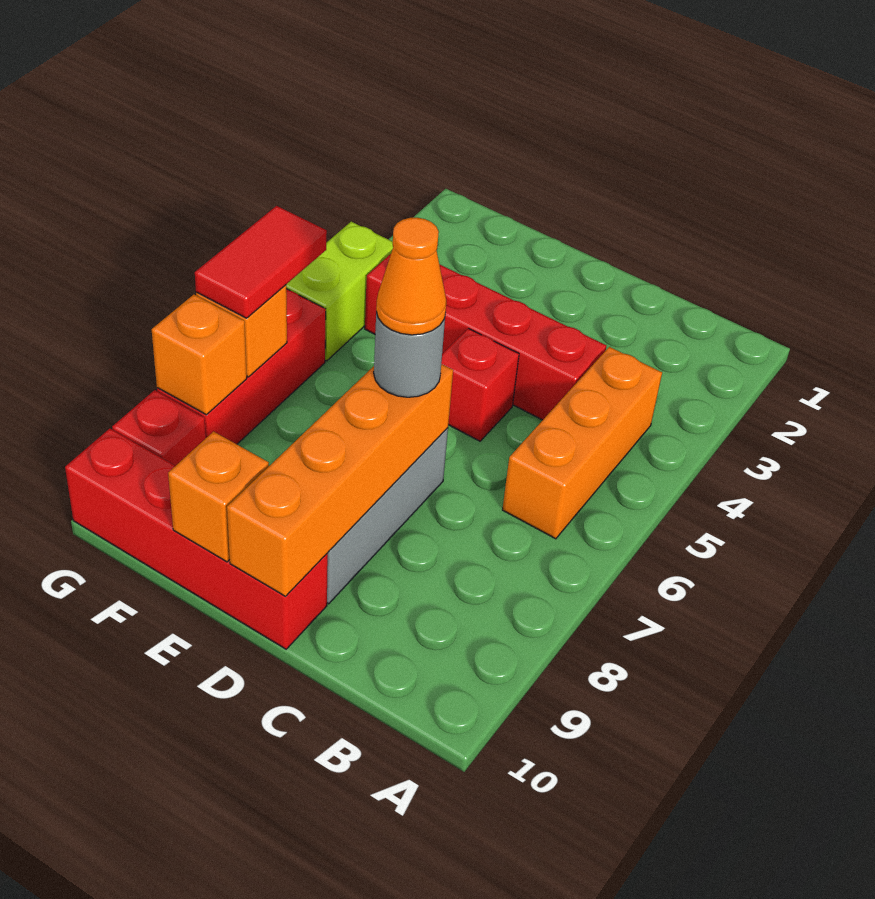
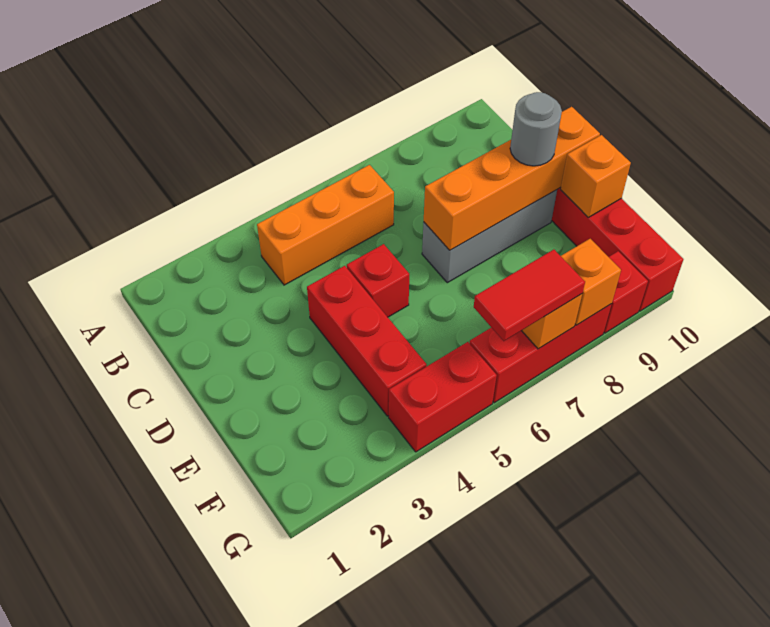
red brick C4:F4 level 1 -> red brick D4:F4 level 1
grey round brick D7 level 3 -> grey round brick D9 level 3
orange cone D7 level 4 -> none
lime brick G4:G5 level 1 -> red brick G4:G5 level 1

